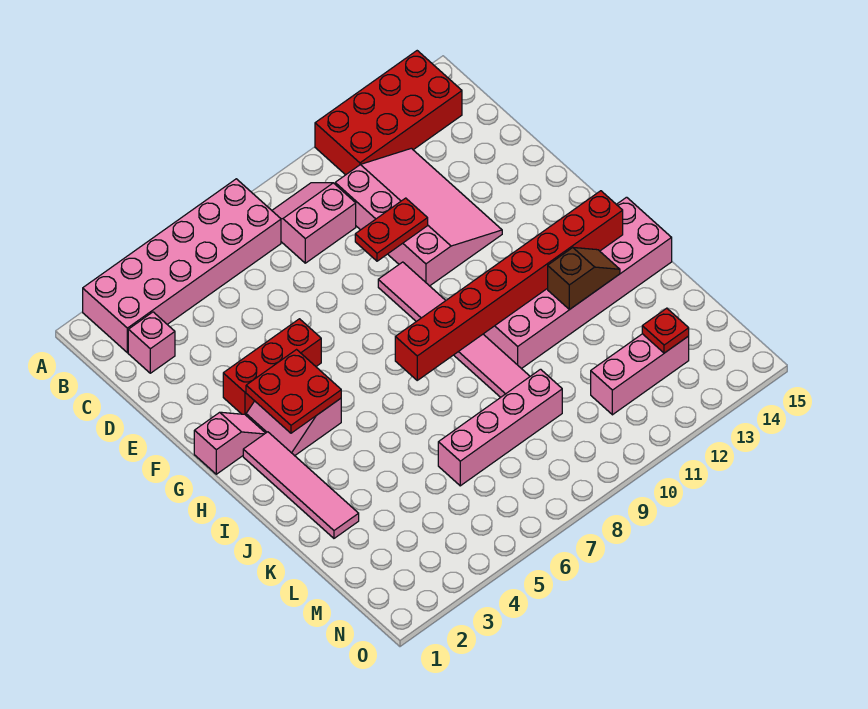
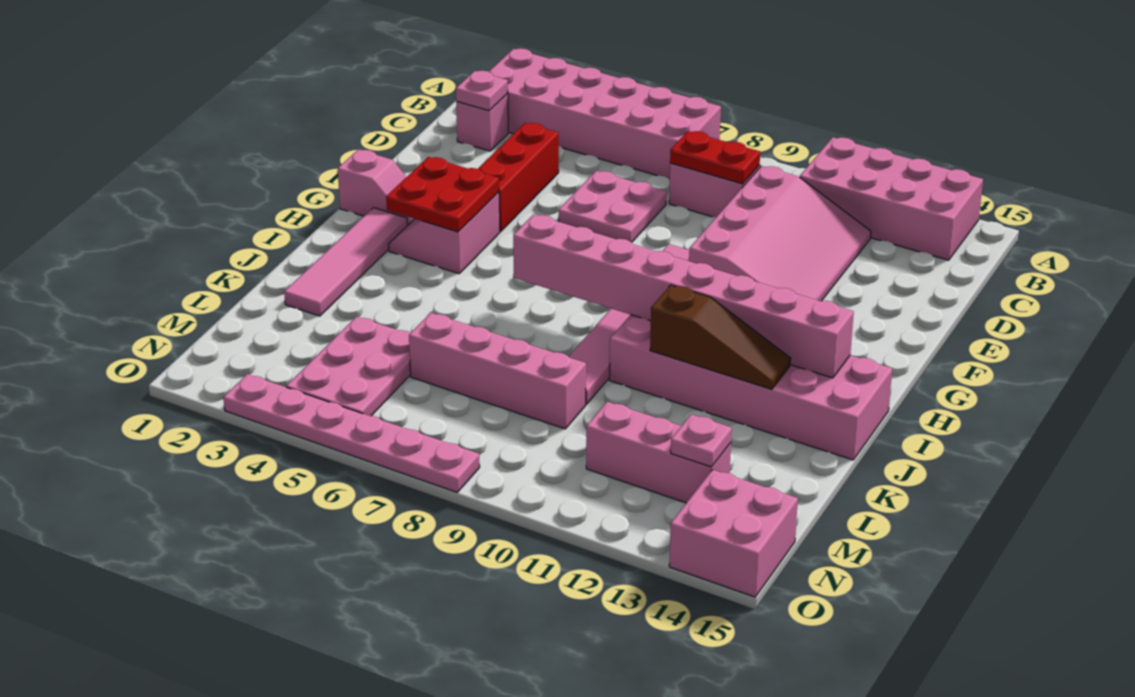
red brick A11:B14 level 1 -> pink brick A11:B14 level 1
none -> pink plate C2 level 2
none -> pink plate D6:E7 level 1
red plate E9:E10 level 2 -> red plate C8:C9 level 2
red brick F3:F5 level 1 -> red brick D4:F4 level 1
red brick I7:I14 level 2 -> pink brick I7:I14 level 2
brown slope J12:J13 level 2 top 12 -> brown slope J11:J13 level 2 top 11
none -> pink plate L4:N5 level 1
red plate M13 level 2 -> pink plate M13 level 2
none -> pink brick N14:O15 level 1
none -> pink plate O3:O8 level 1

